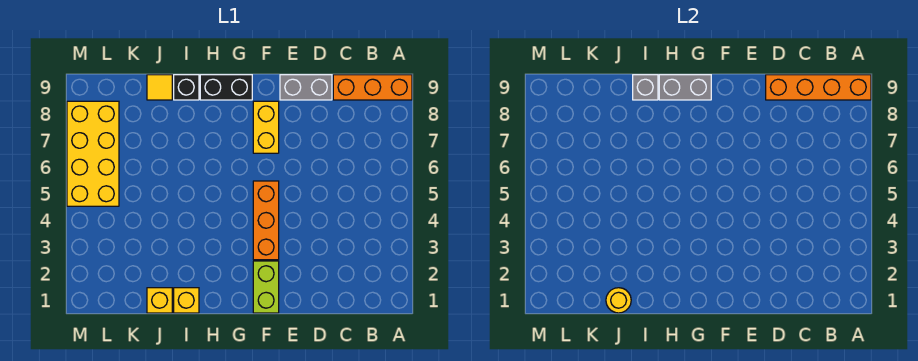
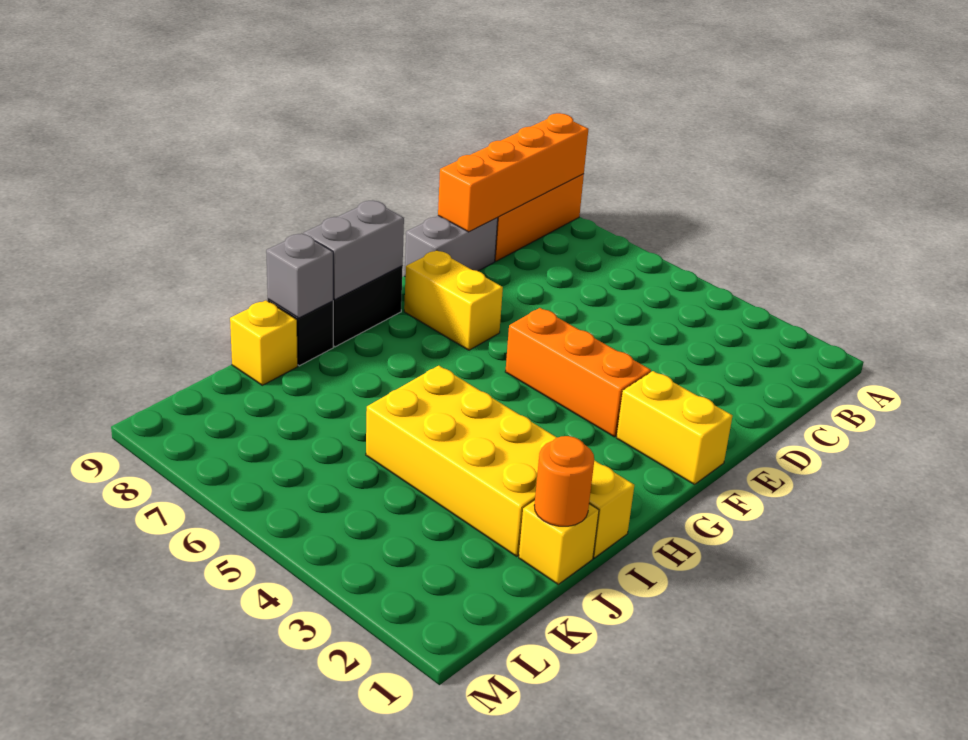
lime brick F1:F2 level 1 -> yellow brick F1:F2 level 1
yellow round brick J1 level 2 -> orange round brick J1 level 2
yellow tile J9 level 1 -> yellow brick J9 level 1
yellow brick L5:M8 level 1 -> yellow brick I2:J5 level 1

